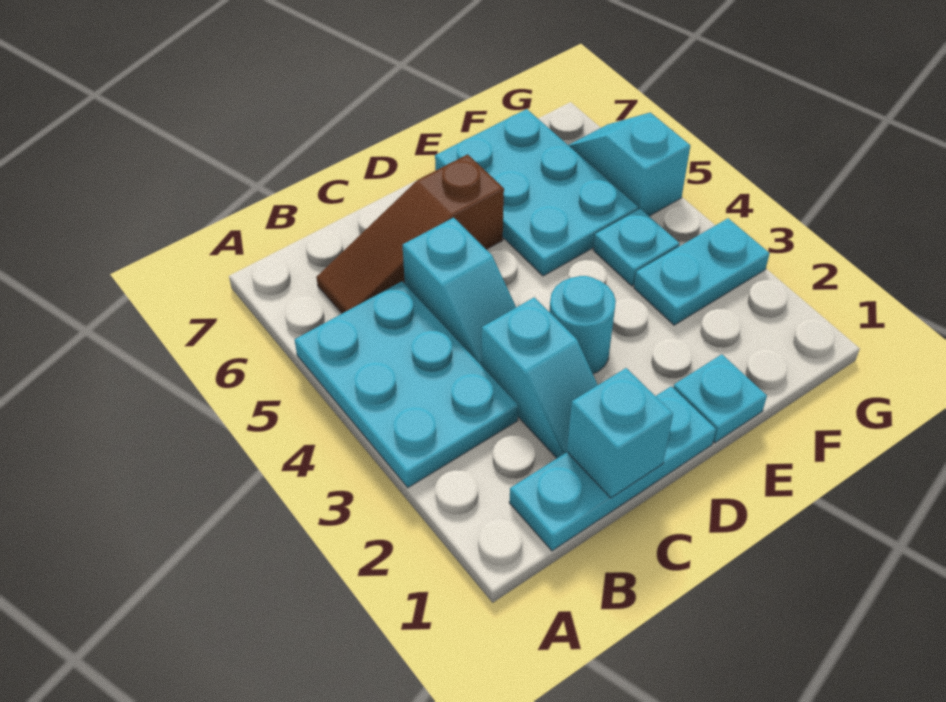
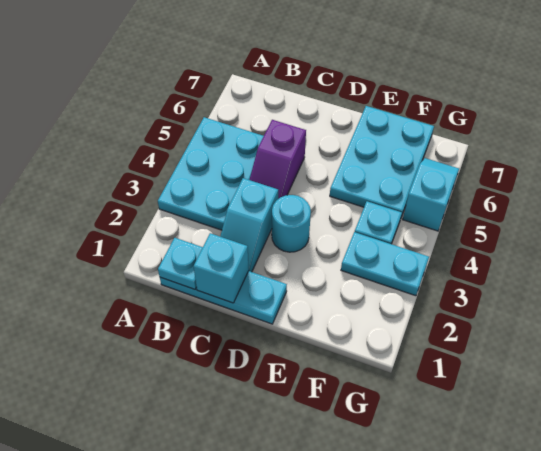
brown slope B6:D6 level 1 top D -> none
cyan slope C4:C5 level 1 top 5 -> purple slope C4:C5 level 1 top 5
cyan plate E1 level 1 -> cyan plate B1 level 2

